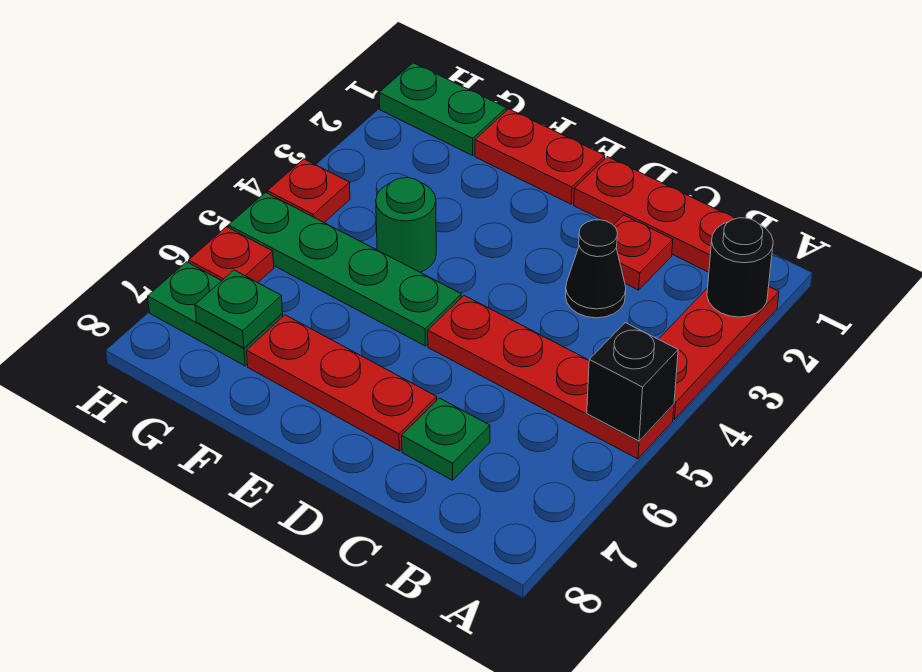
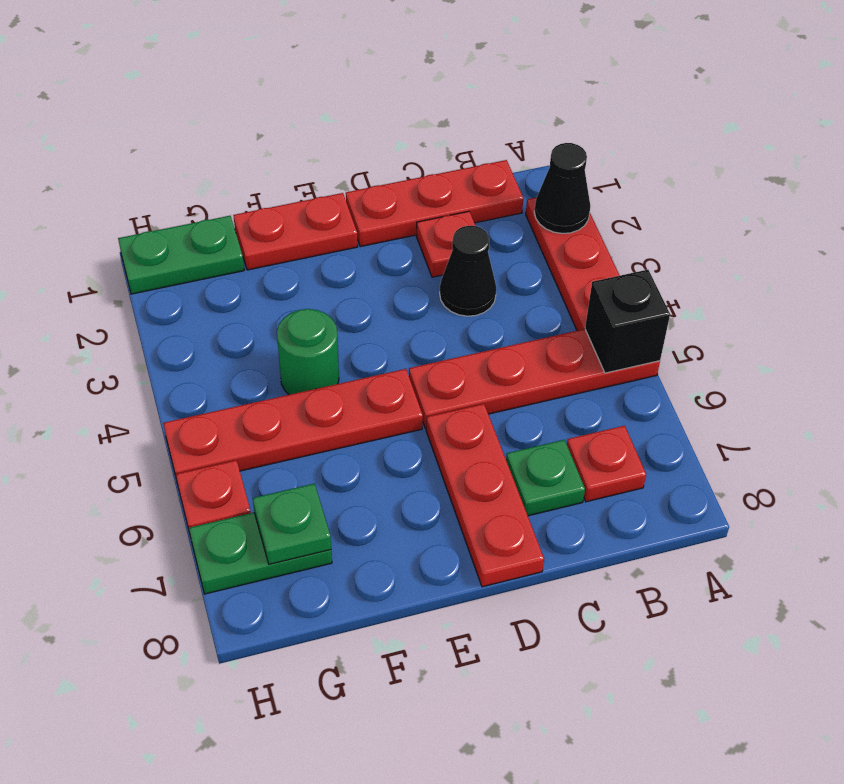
black round brick A2 level 2 -> black cone A2 level 2
red plate D7:F7 level 1 -> red plate D6:D8 level 1
green plate E5:H5 level 1 -> red plate E5:H5 level 1
red plate H4 level 1 -> red plate B7 level 1

